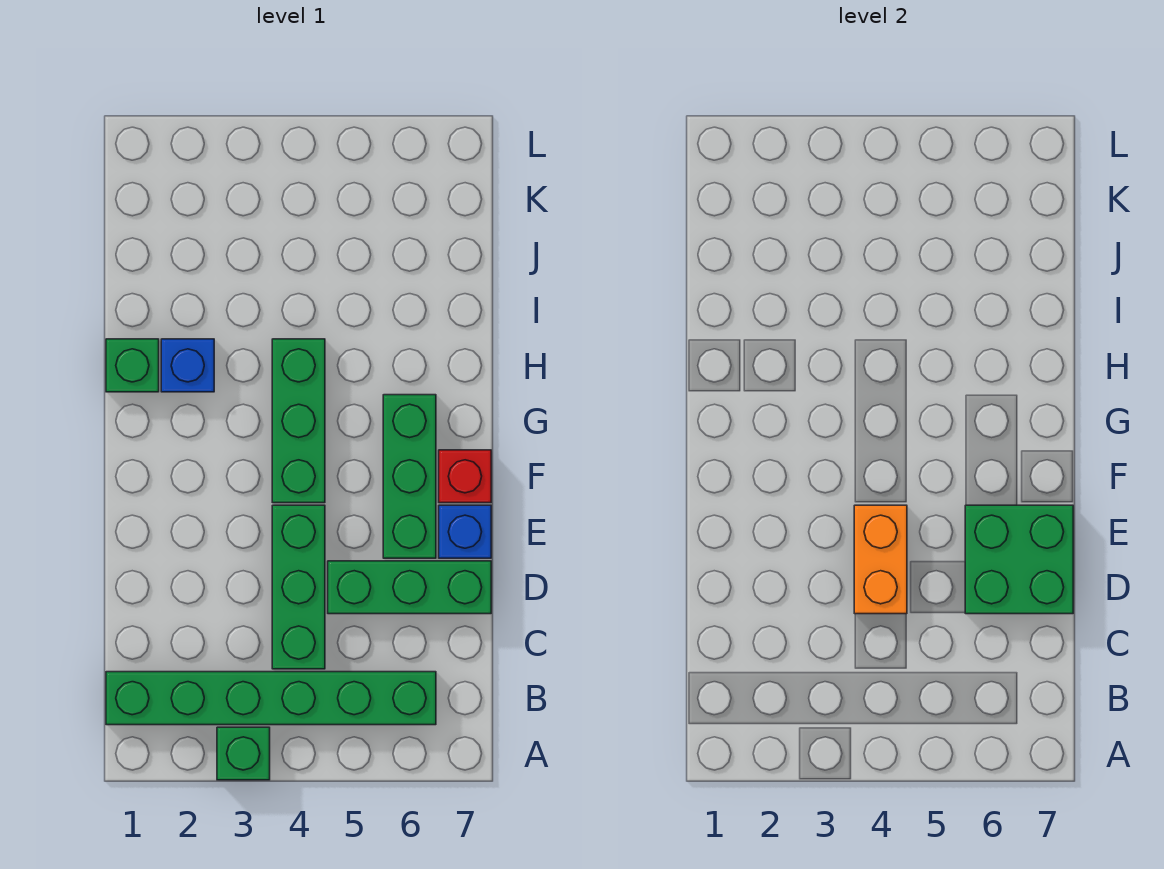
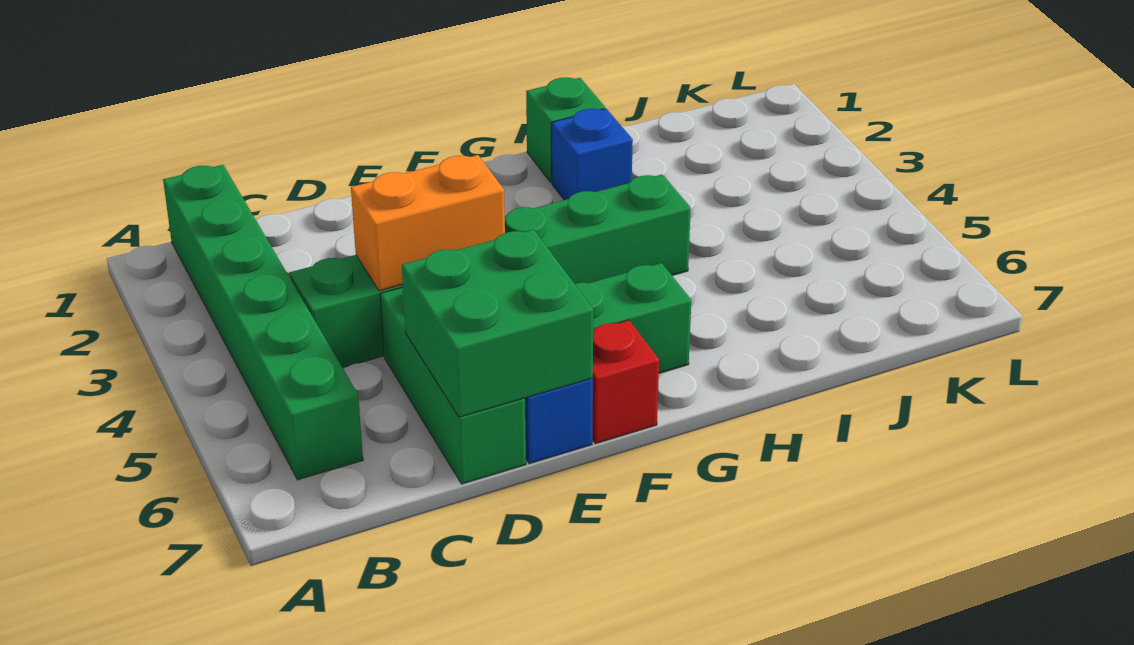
green brick A3 level 1 -> none

